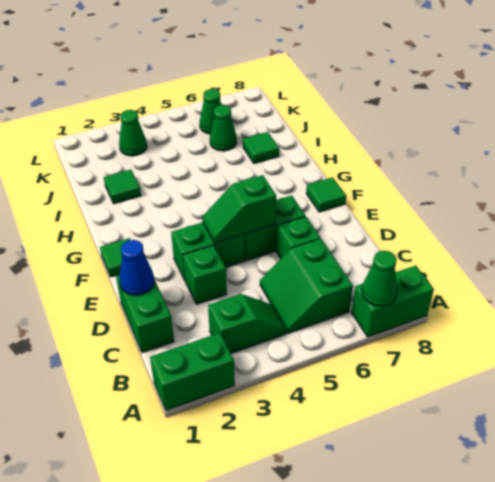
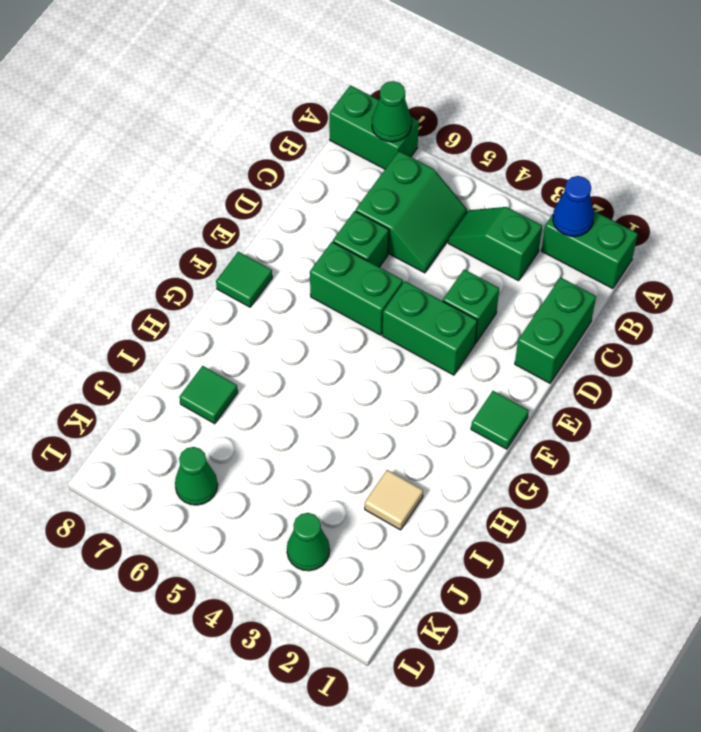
blue cone D1 level 2 -> blue cone A2 level 2
green slope E4:E5 level 2 top 5 -> none
green tile I2 level 1 -> tan tile I2 level 1
green cone J6 level 1 -> none

